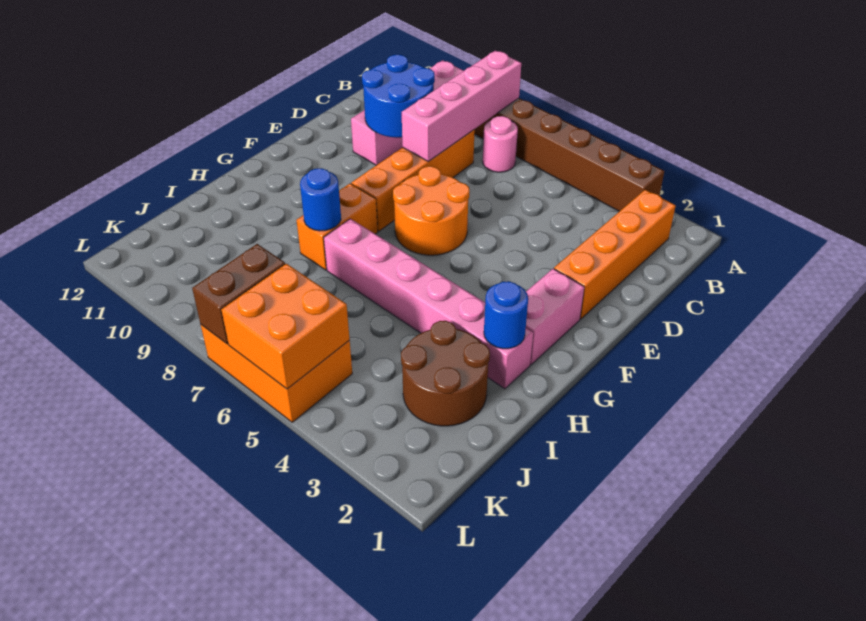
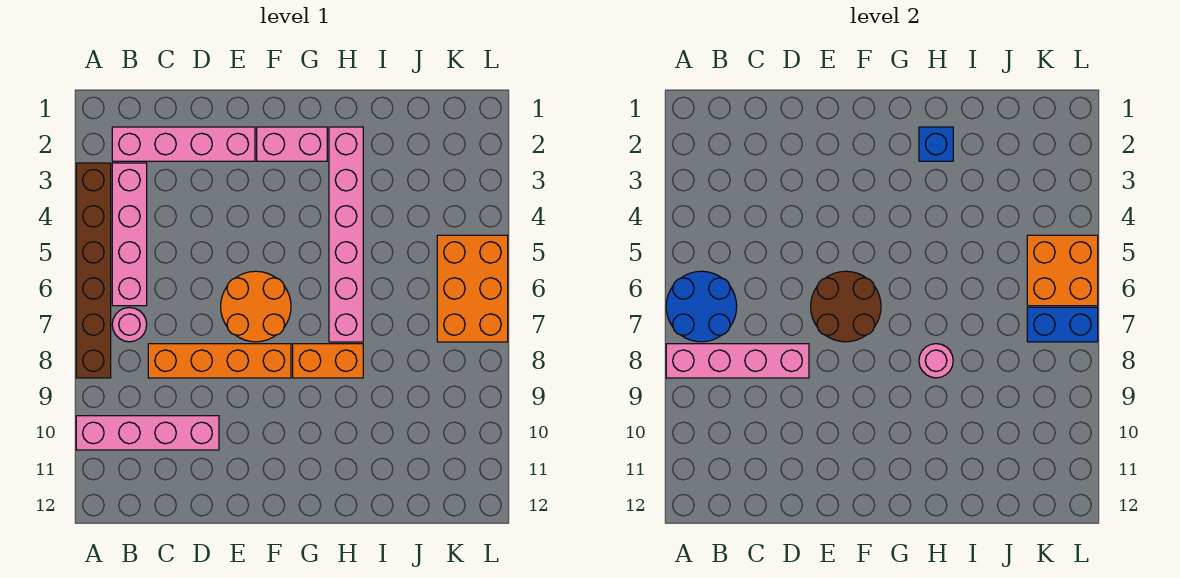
orange brick B2:E2 level 1 -> pink brick B2:E2 level 1
none -> pink brick B3:B6 level 1
blue round brick C9:D10 level 2 -> blue round brick A6:B7 level 2
blue round brick H2 level 2 -> blue brick H2 level 2
blue round brick H8 level 2 -> pink round brick H8 level 2
brown round brick I2:J3 level 1 -> brown round brick E6:F7 level 2
brown brick K7:L7 level 2 -> blue brick K7:L7 level 2

